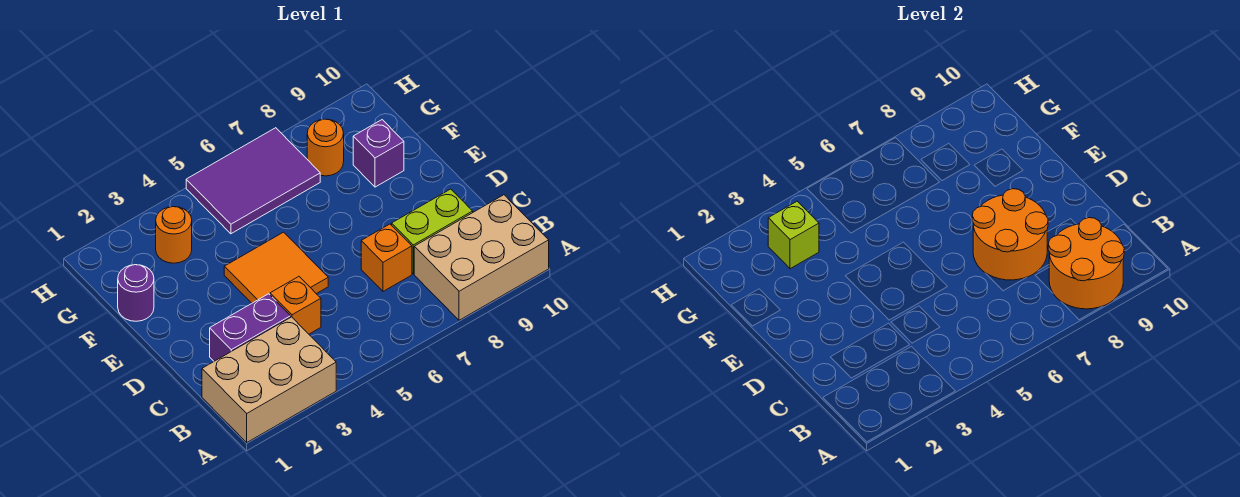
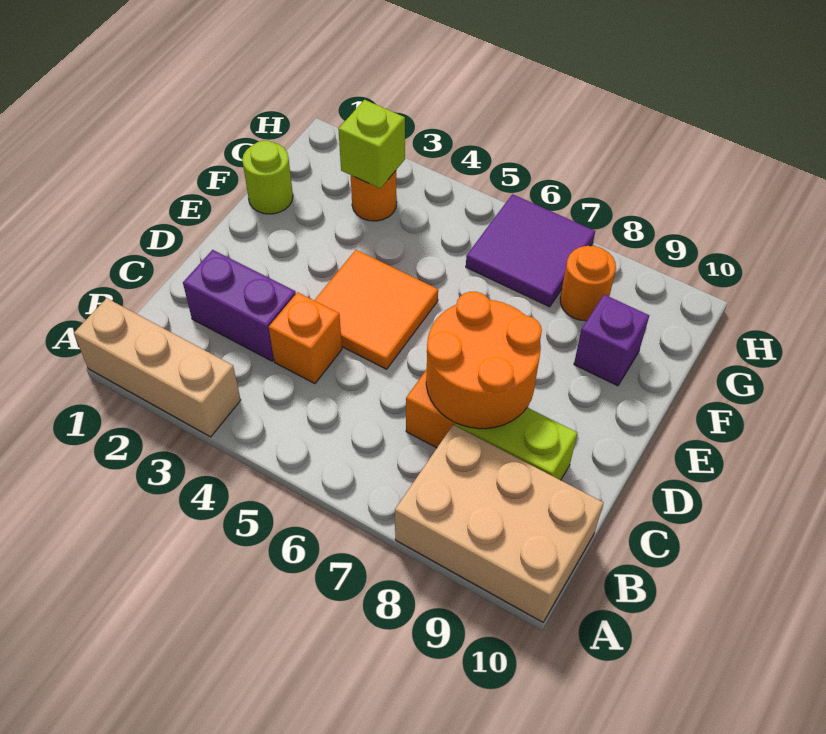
tan brick A1:B3 level 1 -> tan brick A1:A3 level 1
orange round brick A8:B9 level 2 -> none
purple round brick F1 level 1 -> lime round brick F1 level 1
purple tile G5:H7 level 1 -> purple tile G6:H7 level 1

